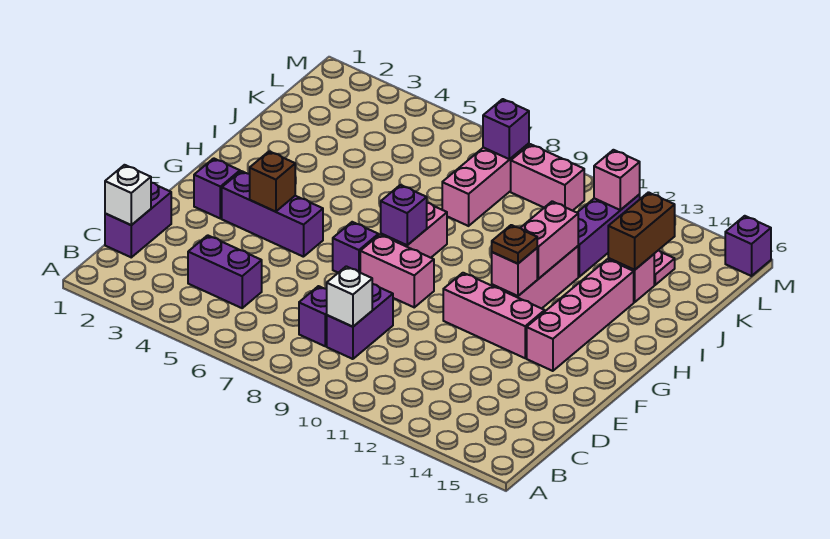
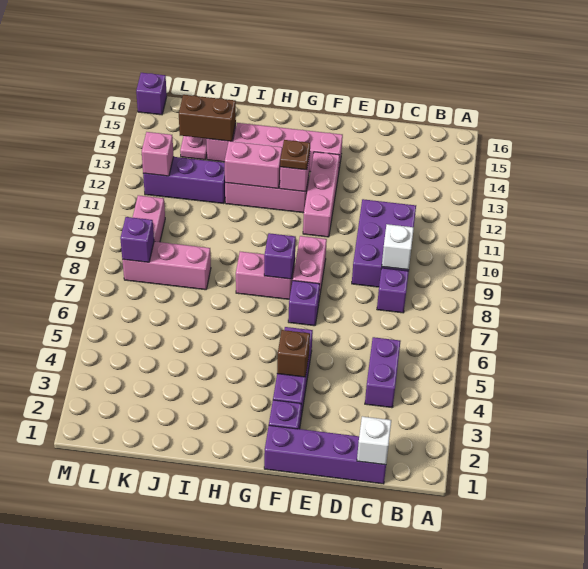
purple brick C1:D1 level 1 -> purple brick C1:F1 level 1
purple brick C9:D9 level 1 -> purple brick C9:D11 level 1

